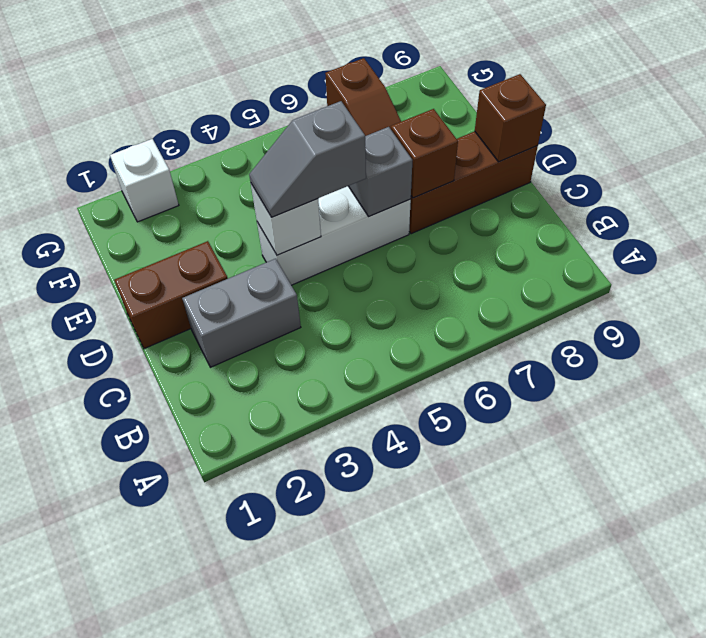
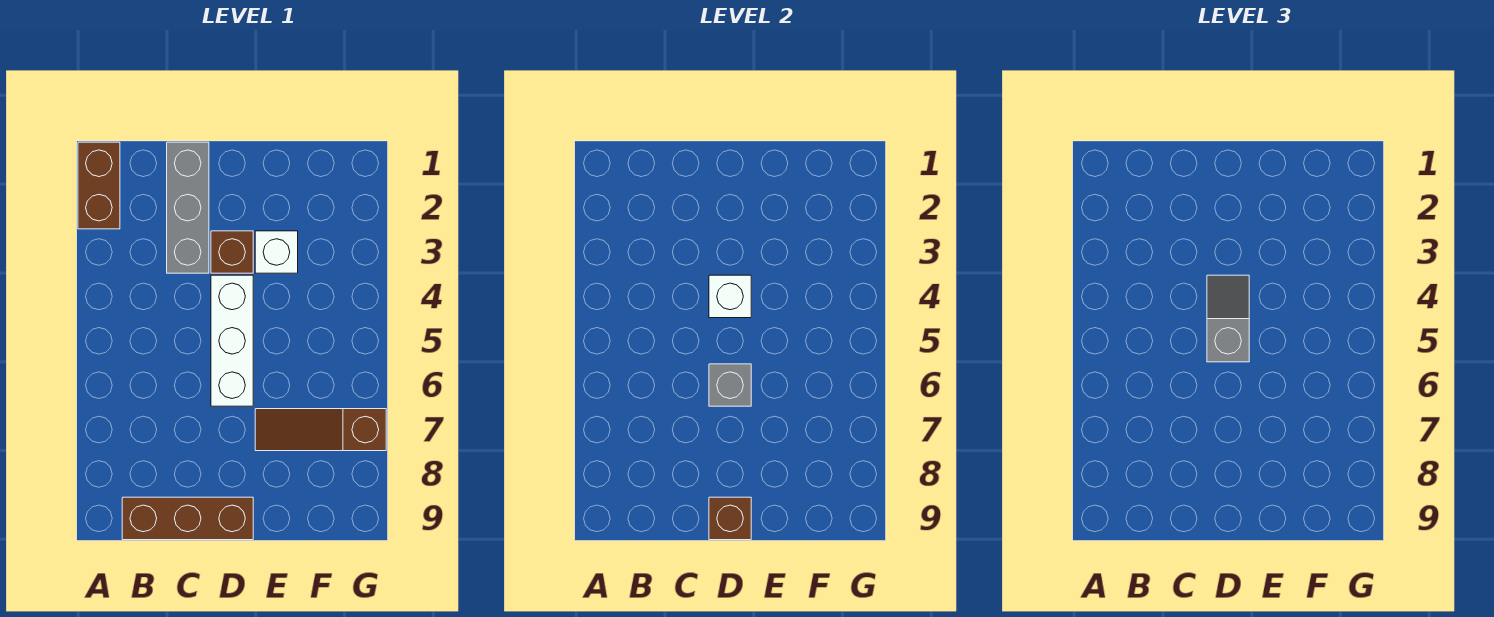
grey brick C2:C3 level 1 -> grey brick C1:C3 level 1
brown brick D1:D2 level 1 -> brown brick A1:A2 level 1
brown brick D7:D9 level 1 -> brown brick B9:D9 level 1
brown brick D7 level 2 -> brown brick D3 level 1
white brick G2 level 1 -> white brick E3 level 1

